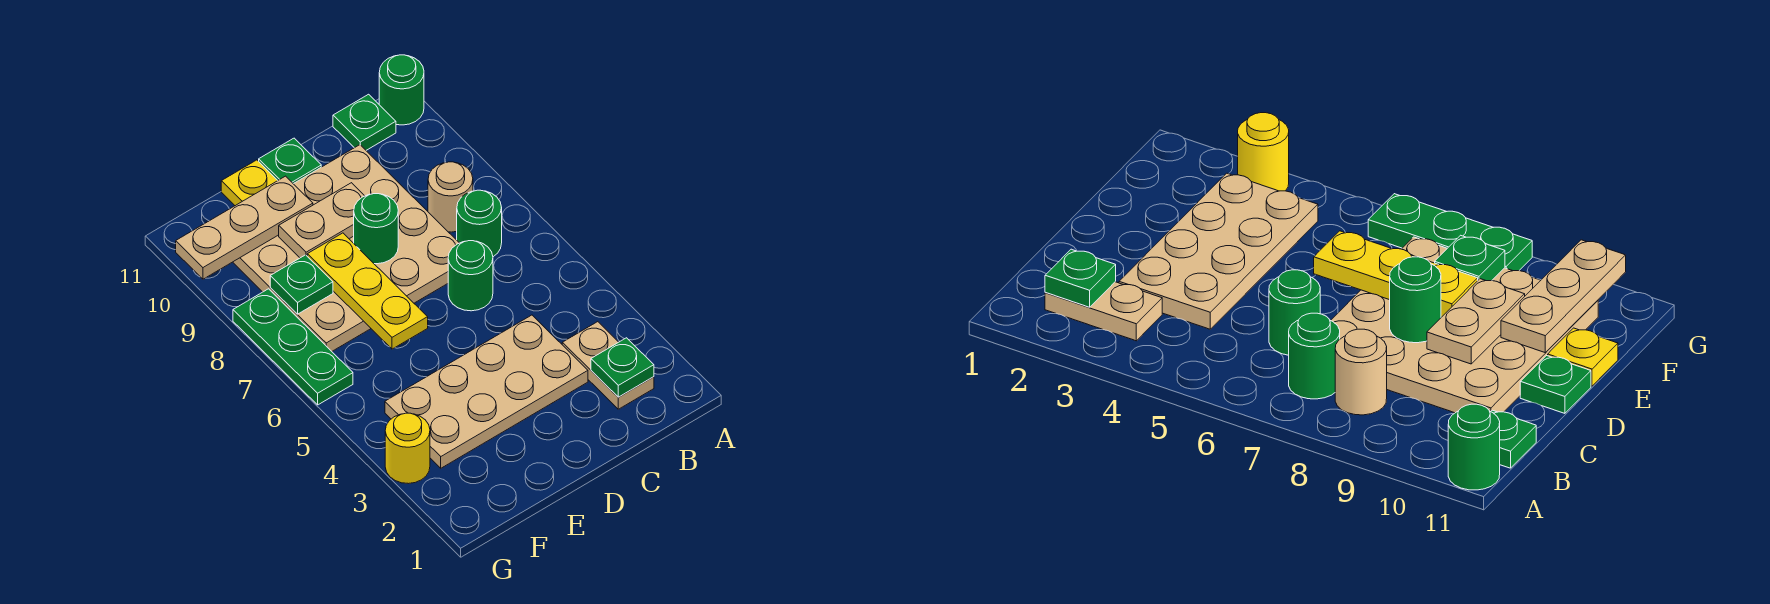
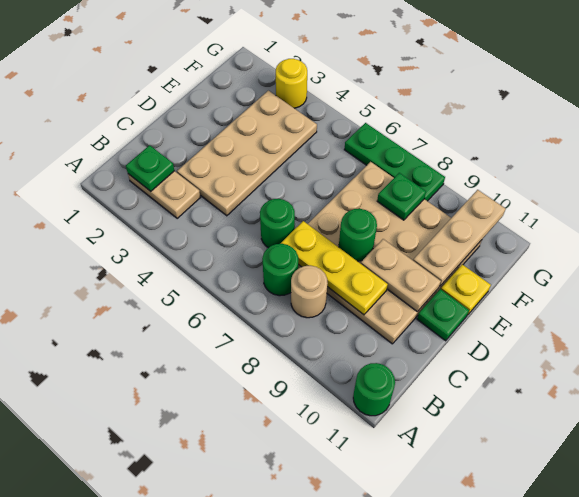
green plate B11 level 1 -> none
tan plate D9:E9 level 2 -> tan plate D9:D10 level 2
yellow plate E6:E8 level 2 -> yellow plate C7:C9 level 2

